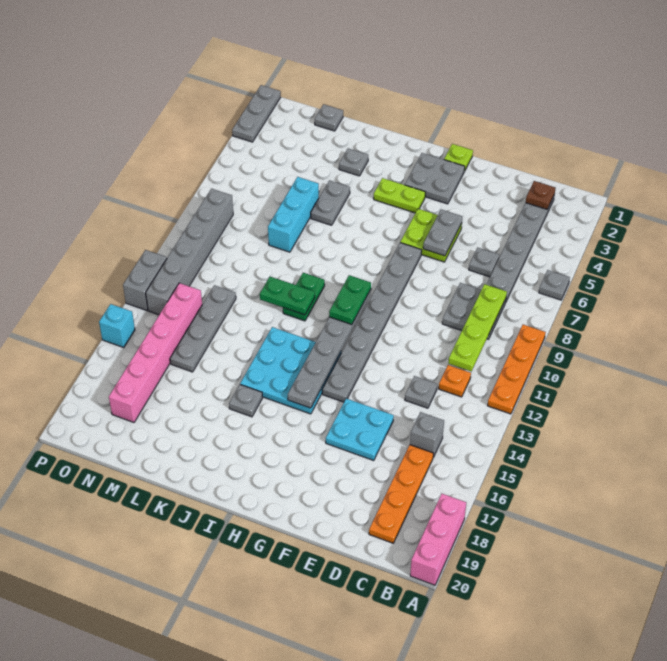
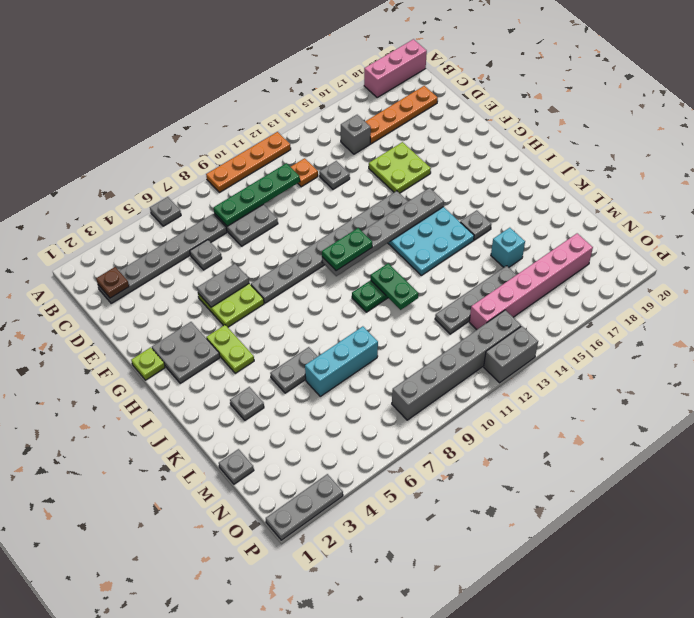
lime plate C8:C11 level 2 -> green plate C8:C11 level 2
cyan plate E15:F16 level 1 -> lime plate E15:F16 level 1
cyan brick P15 level 1 -> cyan brick L16 level 1

